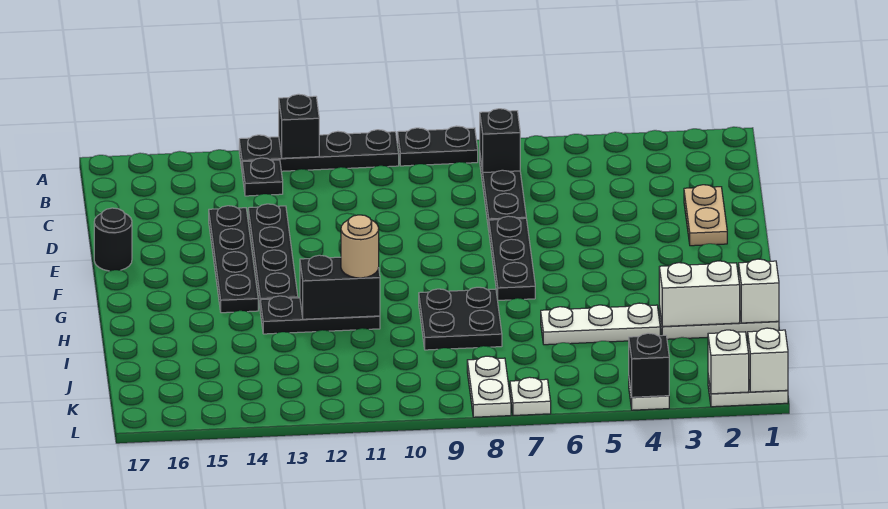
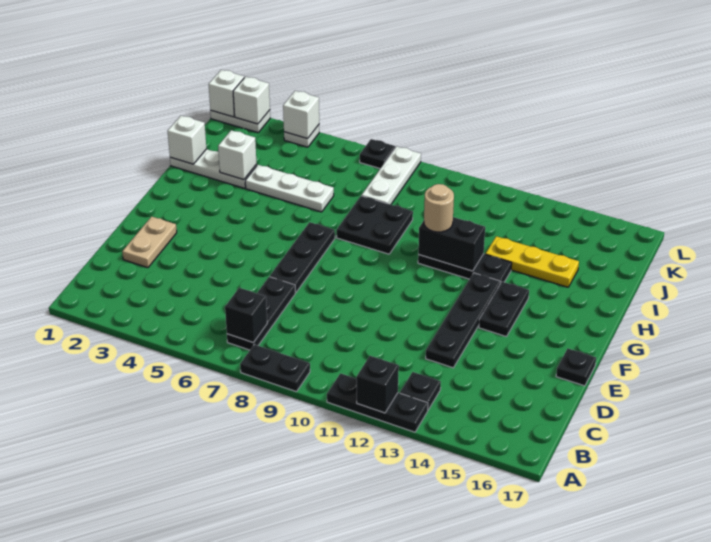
black plate A10:A13 level 1 -> black plate A11:A13 level 1
black plate D14:G14 level 1 -> black plate F14:G14 level 1
black round brick E17 level 1 -> black plate E17 level 1
white brick I2:I3 level 2 -> white brick I3 level 2
none -> yellow plate I13:I15 level 1
white plate K8:L8 level 1 -> white plate J8:L8 level 1
black brick L4 level 2 -> white brick L4 level 2
white plate L7 level 1 -> black plate L7 level 1

